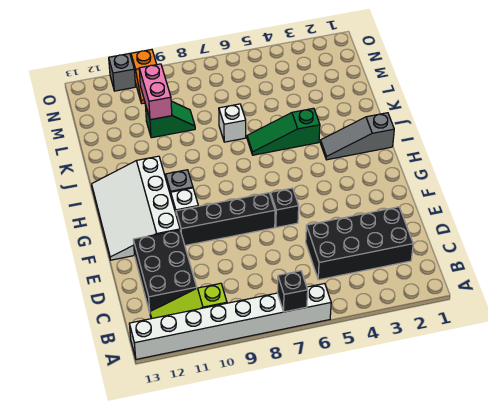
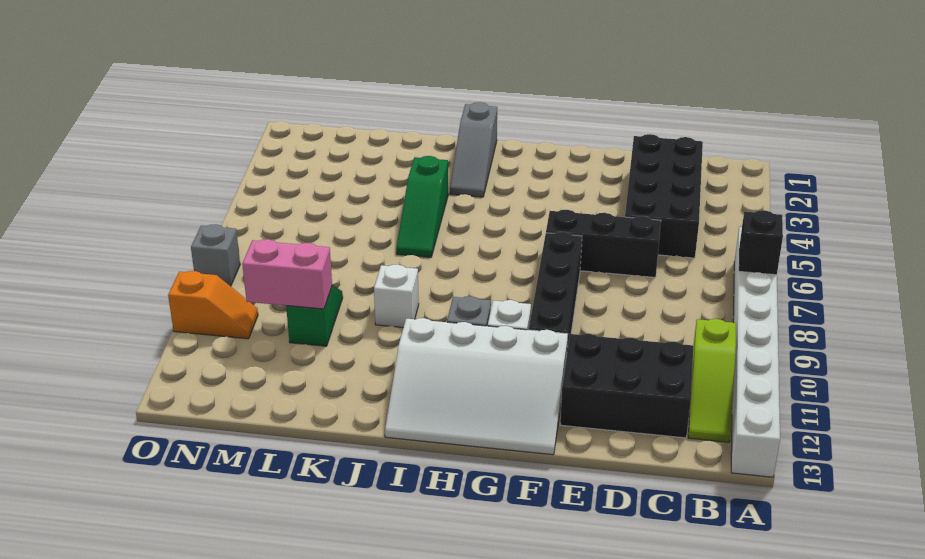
black brick F6 level 1 -> black brick D6:F6 level 1
white brick K7 level 1 -> white brick J9 level 1
grey brick O11 level 1 -> grey brick O8 level 1

